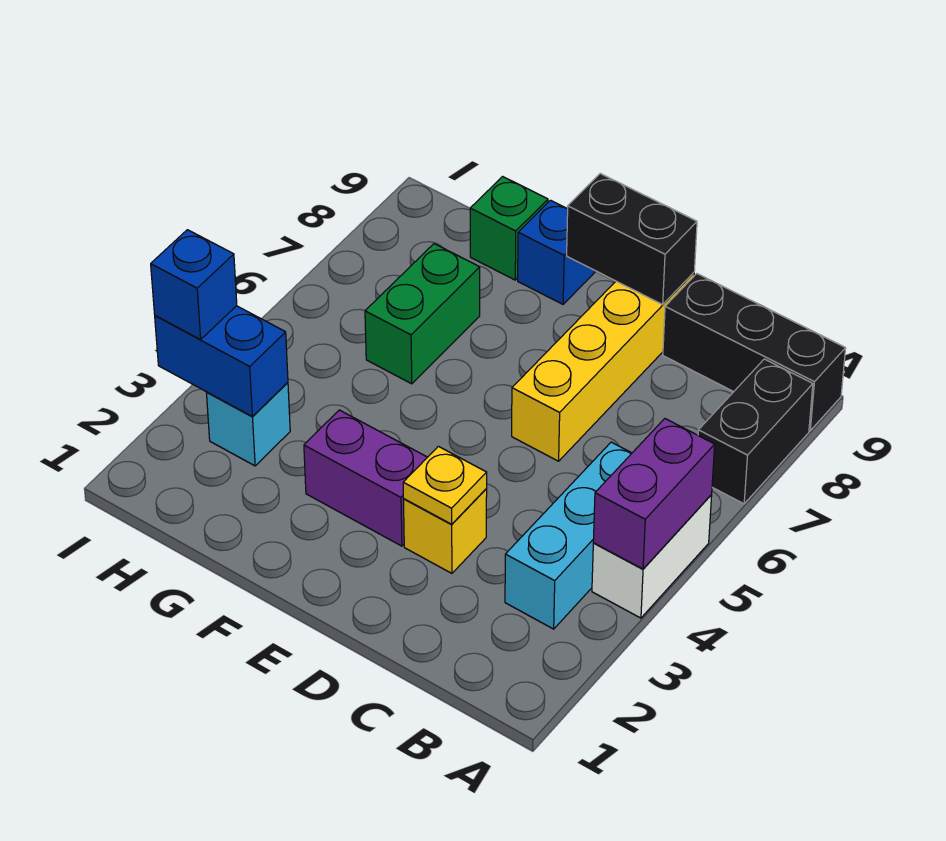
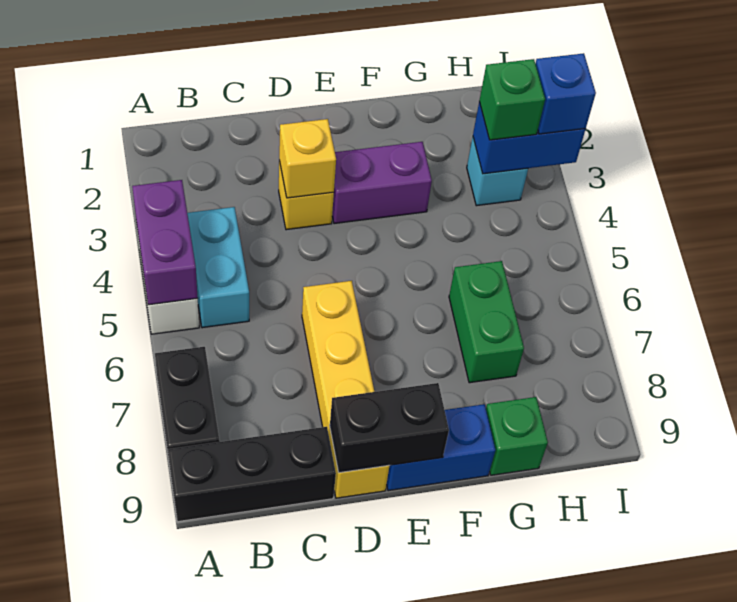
cyan brick B3:B5 level 1 -> cyan brick B4:B5 level 1
yellow plate D3 level 2 -> yellow brick D3 level 2
blue brick F9 level 1 -> blue brick E9:F9 level 1
none -> green brick H3 level 3

